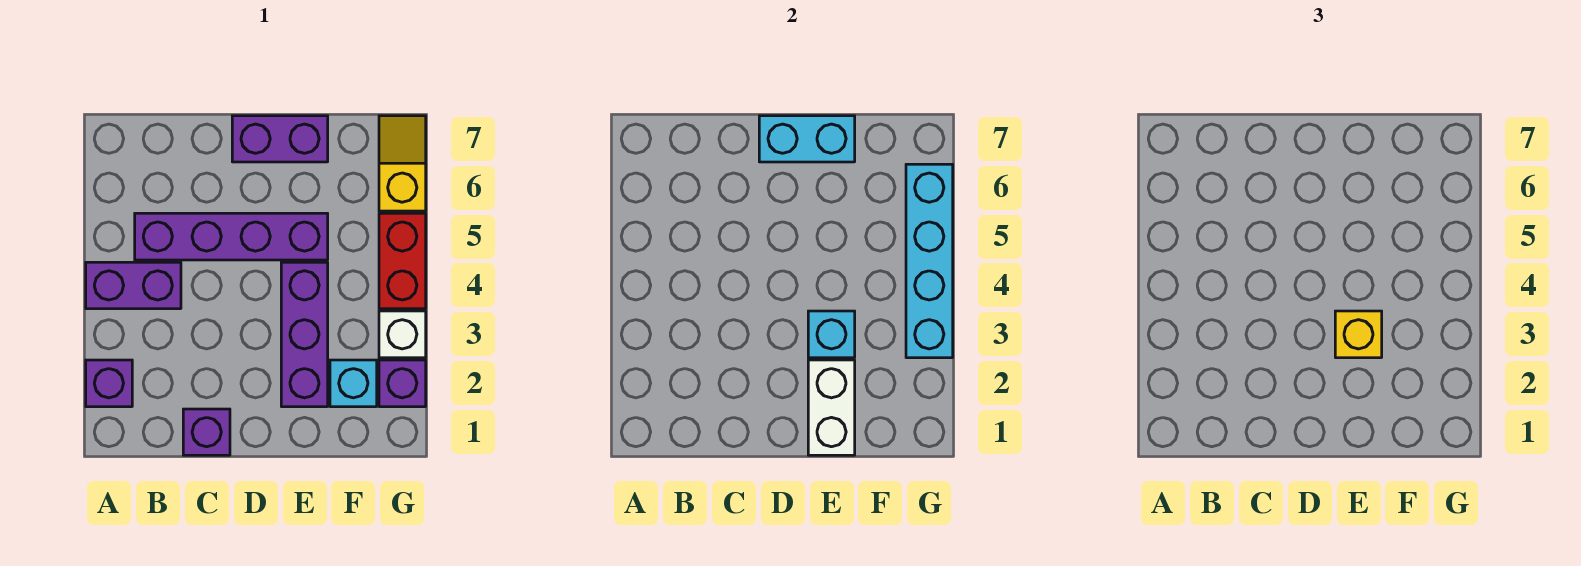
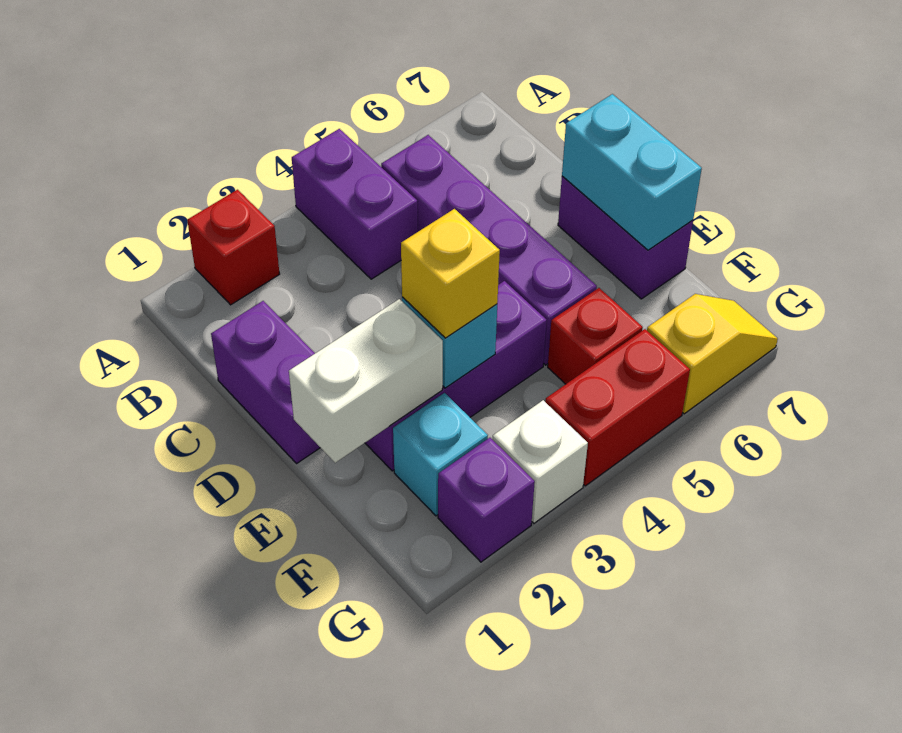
purple brick A2 level 1 -> red brick A2 level 1
purple brick C1 level 1 -> purple brick C1:D1 level 1
none -> red brick F5 level 1
cyan brick G3:G6 level 2 -> none

